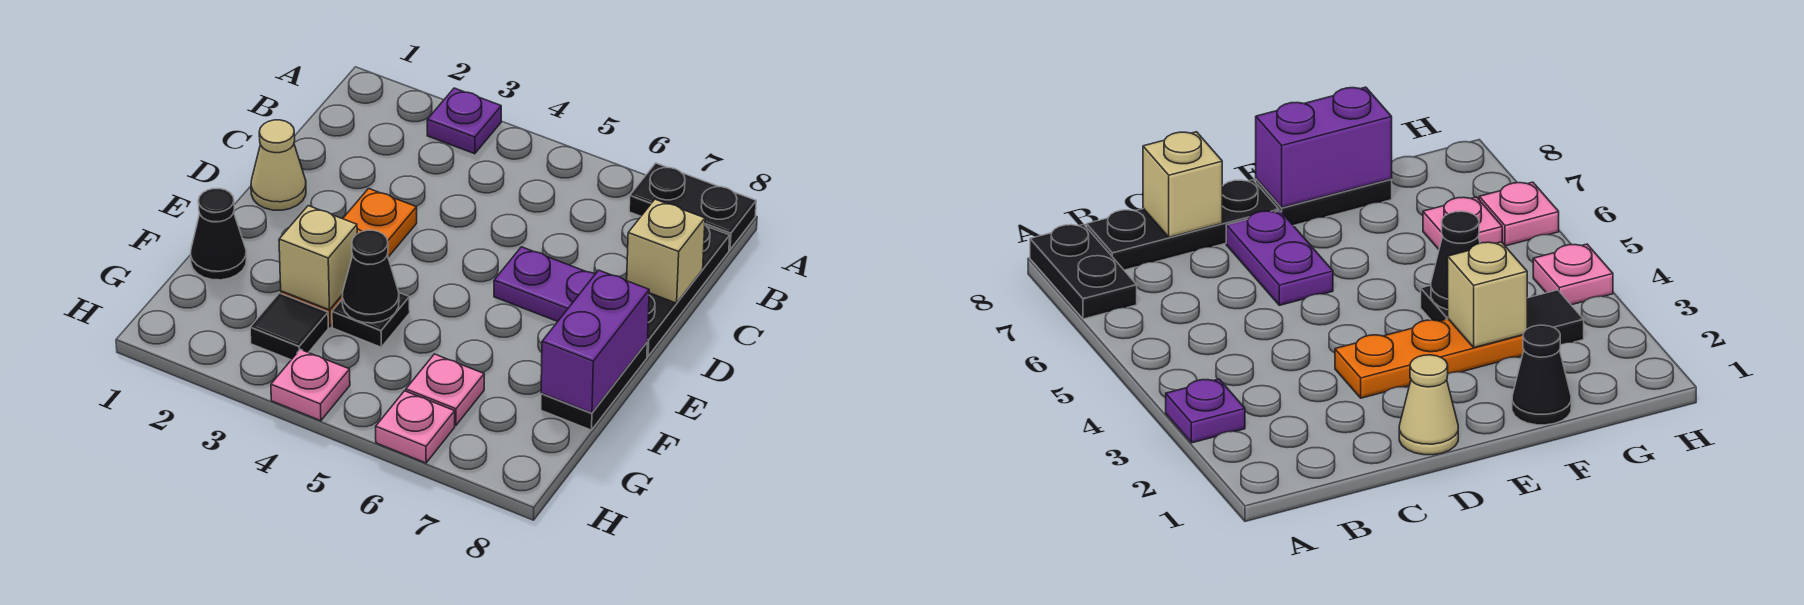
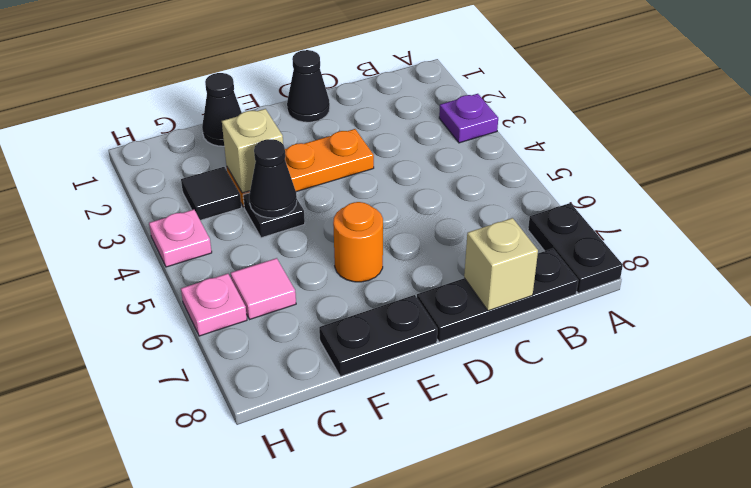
tan cone D1 level 1 -> black cone D1 level 1
purple plate D6:D7 level 1 -> none
none -> orange round brick E6 level 1
purple brick E8:F8 level 2 -> none
pink plate G6 level 1 -> pink tile G6 level 1

